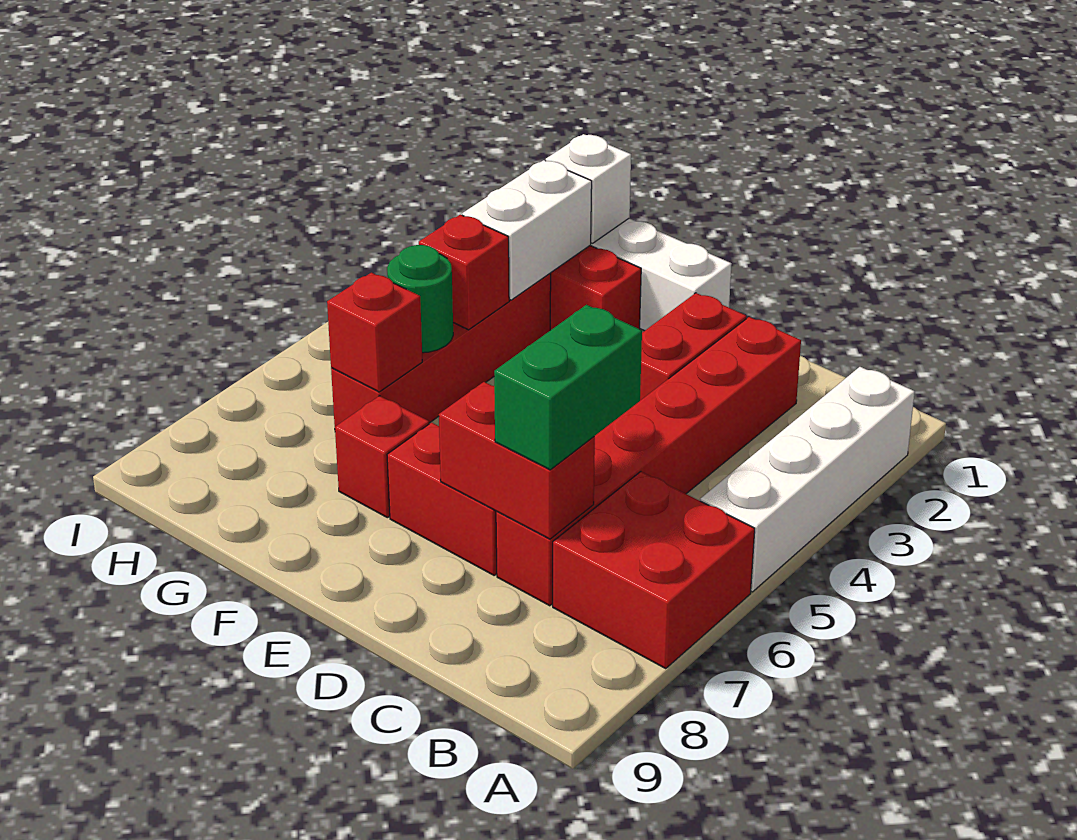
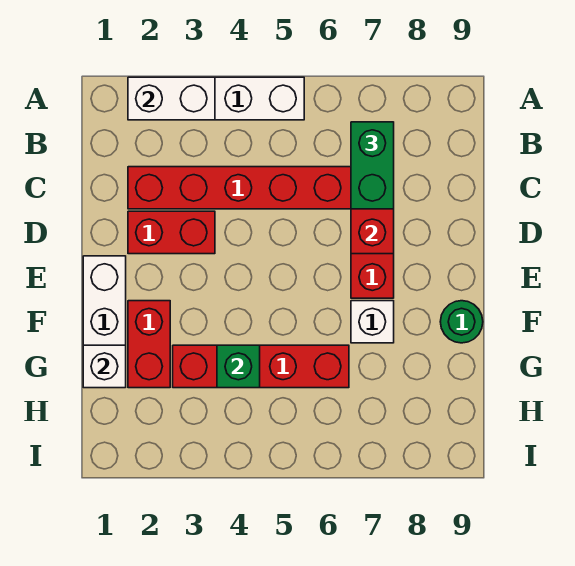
red brick A6:B7 level 1 -> none
green brick C6:C7 level 3 -> green brick B7:C7 level 3
red brick F7 level 1 -> white brick F7 level 1
white brick G2:G3 level 2 -> white brick A2:A3 level 2
red brick G4 level 2 -> green brick G4 level 2
green round brick G5 level 2 -> green round brick F9 level 1
red brick G6 level 2 -> none

